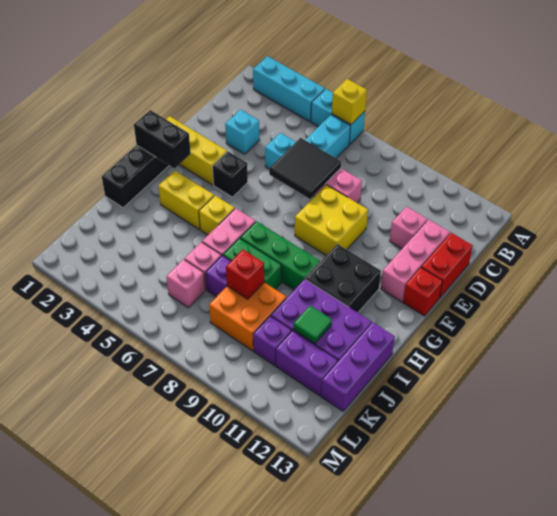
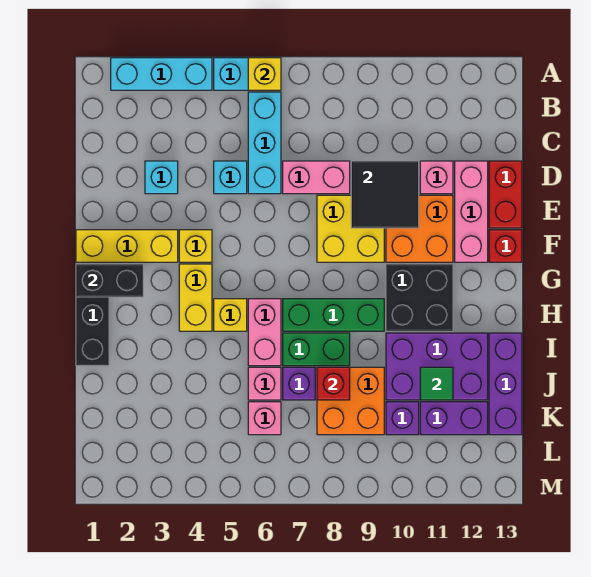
black tile D6:E7 level 2 -> black tile D9:E10 level 2
none -> orange brick E10:F11 level 1
black brick F4 level 1 -> yellow brick F4 level 1
yellow brick H3:H4 level 1 -> yellow brick G4:H4 level 1

